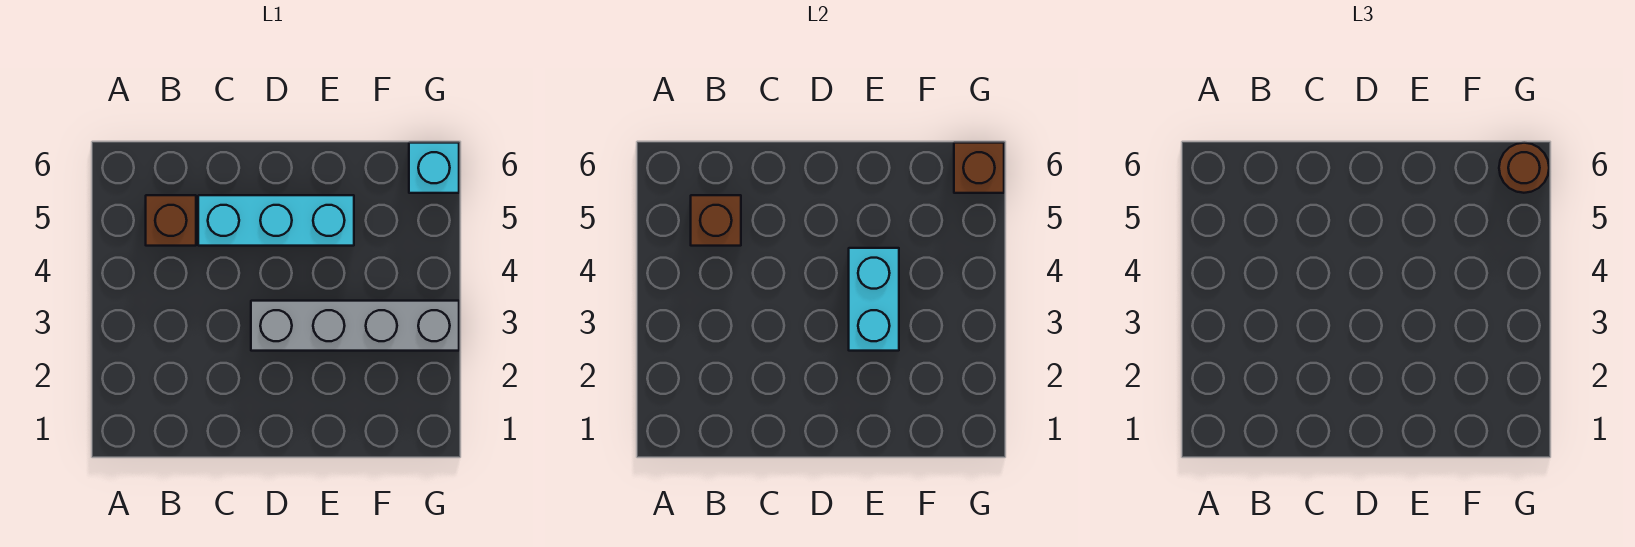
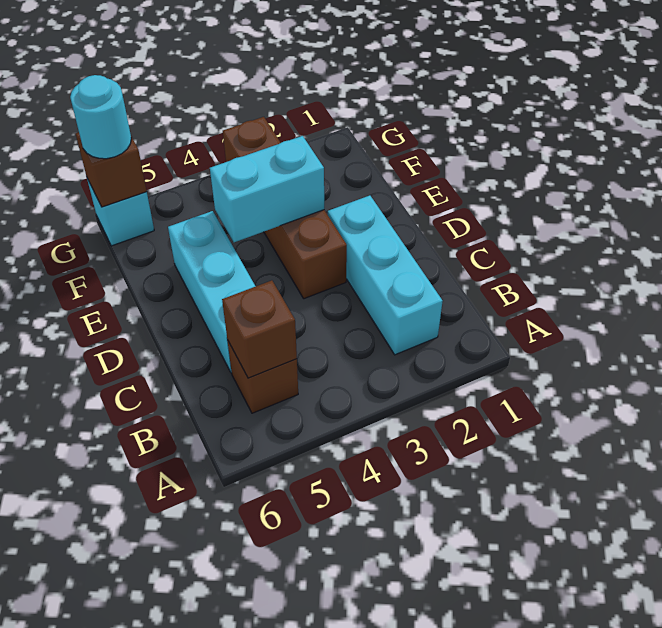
none -> cyan brick B2:D2 level 1
grey brick D3:G3 level 1 -> brown brick D3:G3 level 1
brown round brick G6 level 3 -> cyan round brick G6 level 3

